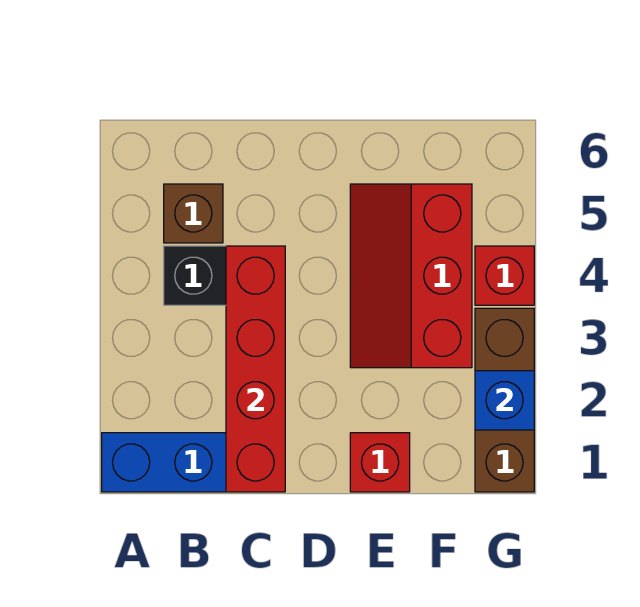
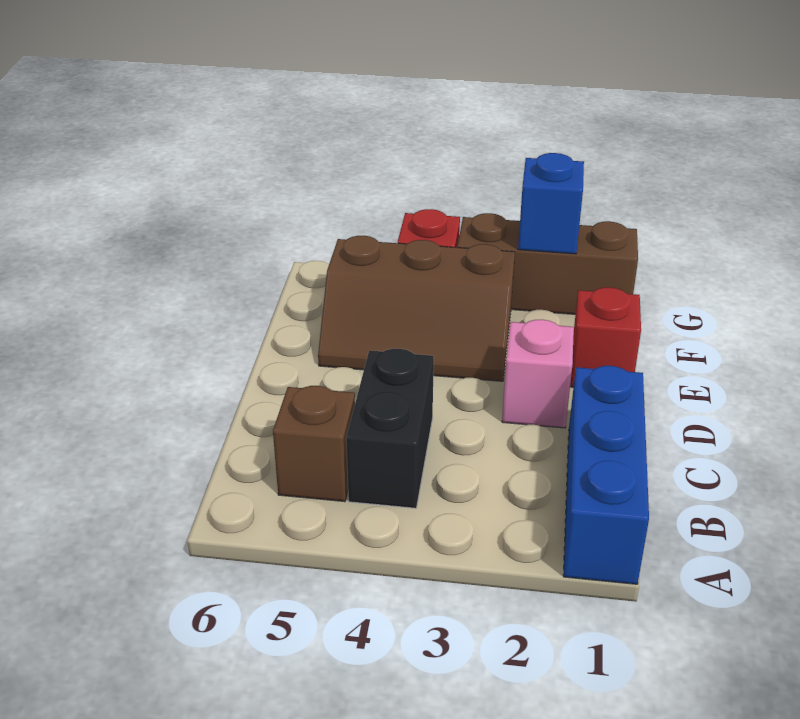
red brick C1:C4 level 2 -> none
none -> pink brick D2 level 1
red slope E3:F5 level 1 top F -> brown slope E3:F5 level 1 top F

